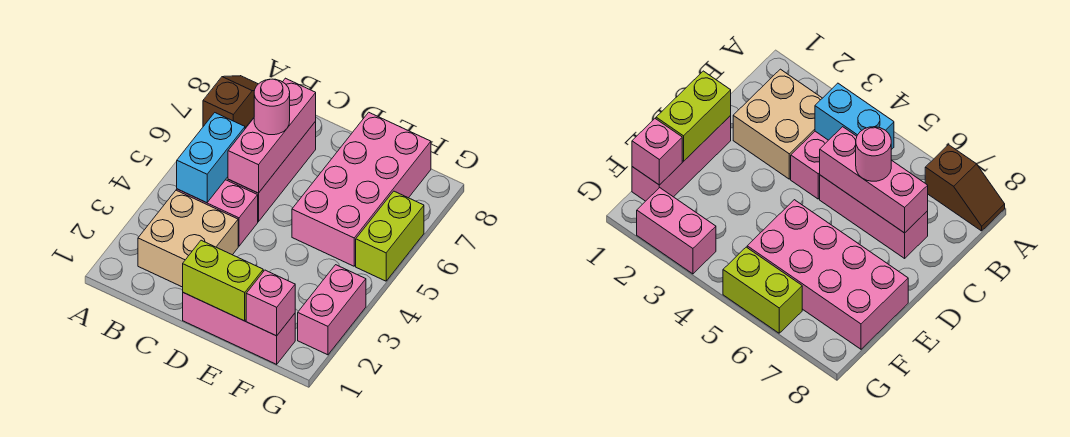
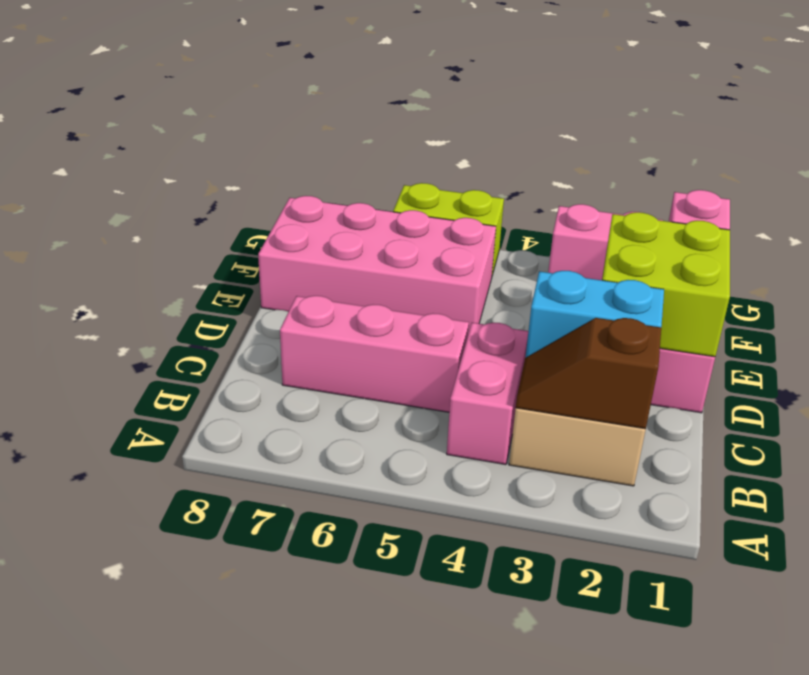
brown slope A7:A8 level 1 top 7 -> brown slope B2:B3 level 2 top 2
cyan brick B4:B5 level 2 -> cyan brick C2:C3 level 2
pink brick C5:C7 level 2 -> none
pink round brick C6 level 3 -> none
lime brick D1:E1 level 2 -> lime brick D1:E2 level 2

